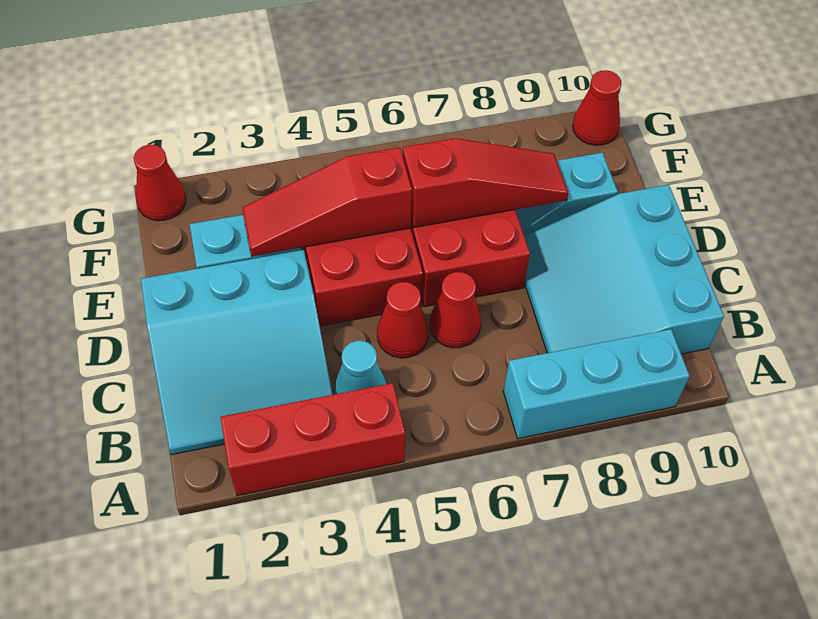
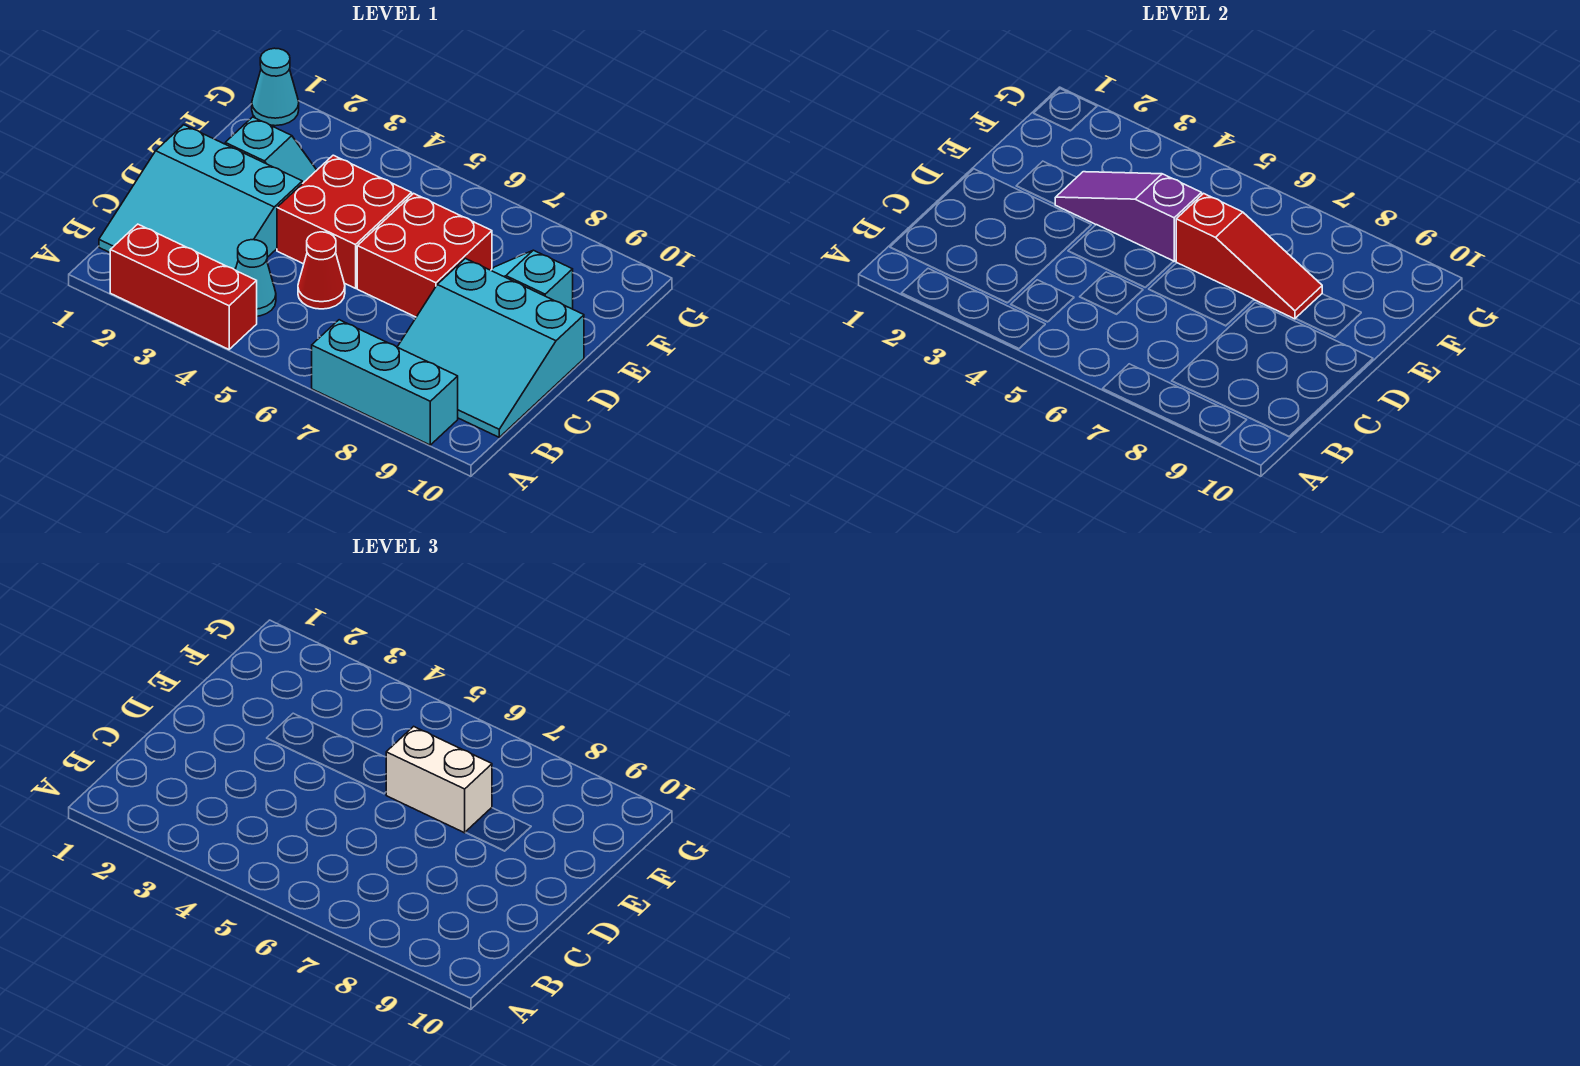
cyan slope B8:D10 level 1 top 10 -> cyan slope B8:D10 level 1 top D
red cone C6 level 1 -> none
red slope E3:E5 level 2 top 5 -> purple slope E3:E5 level 2 top 5
none -> white brick E6:E7 level 3
red cone G1 level 1 -> cyan cone G1 level 1
red cone G10 level 1 -> none

